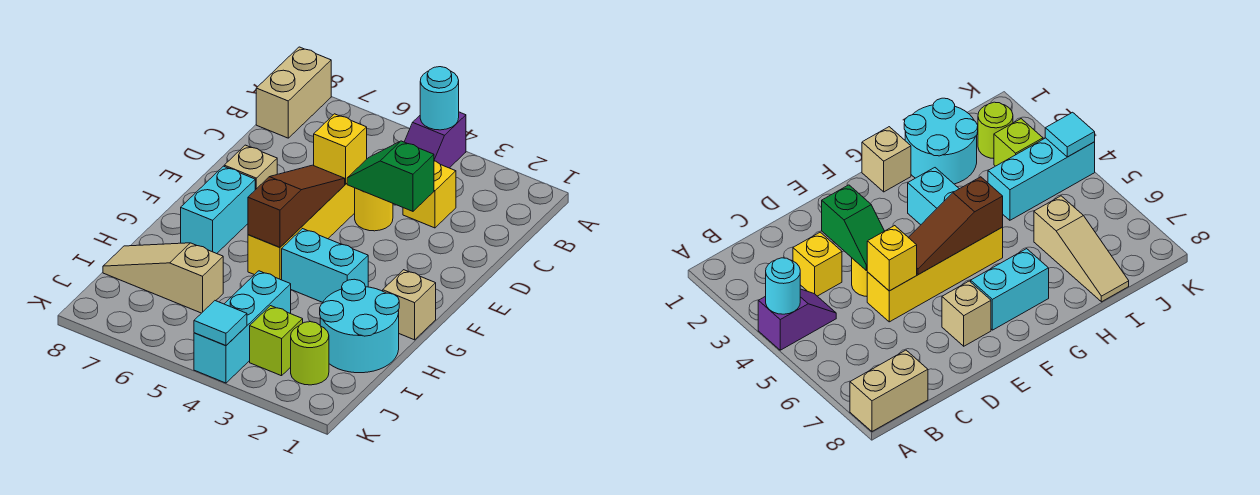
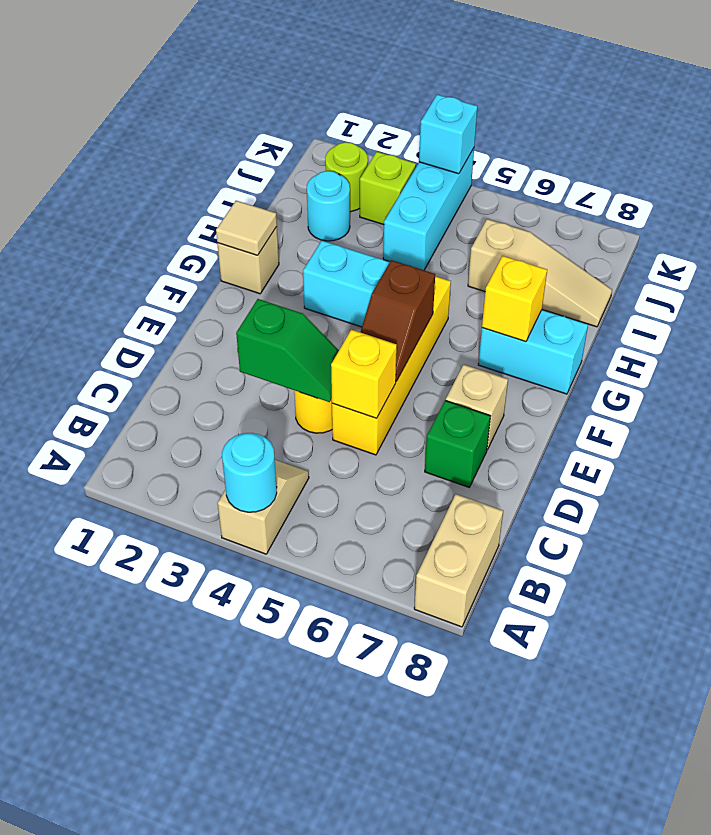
purple slope A4:B4 level 1 top A -> tan slope A4:B4 level 1 top A
yellow brick C3 level 1 -> yellow brick G7 level 2
none -> green brick D7 level 1
brown slope E5:G5 level 2 top G -> brown slope E5:F5 level 2 top F
cyan brick F7:G7 level 1 -> cyan brick G7:G8 level 1
none -> tan tile G1 level 2
cyan round brick H1:I2 level 1 -> cyan round brick I2 level 1
cyan tile K4 level 2 -> cyan brick K4 level 2

